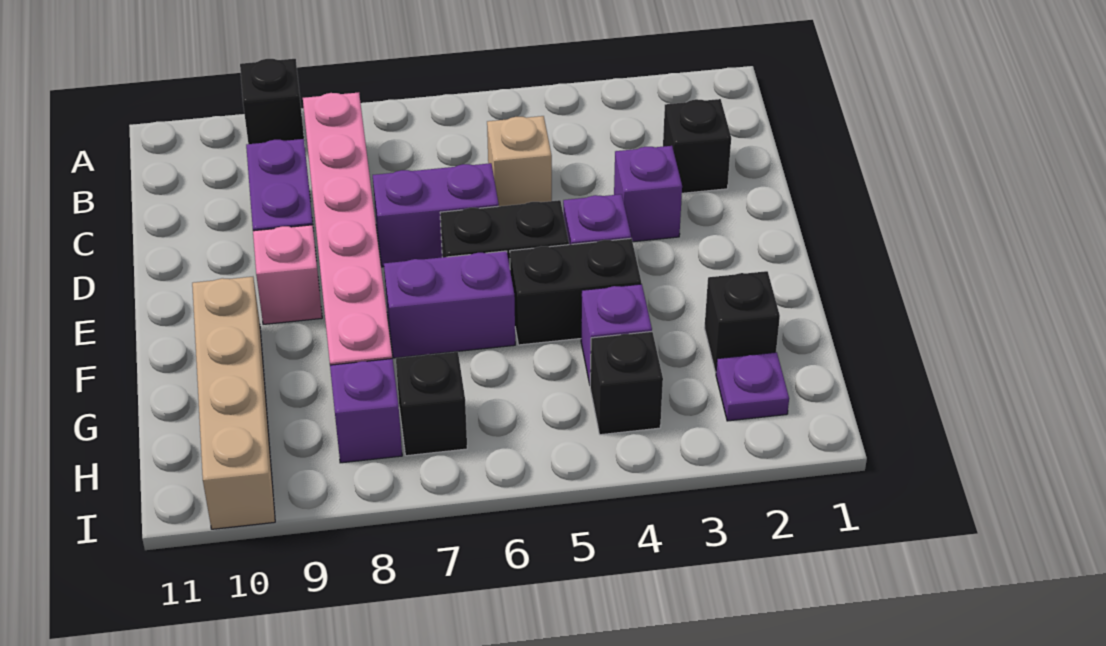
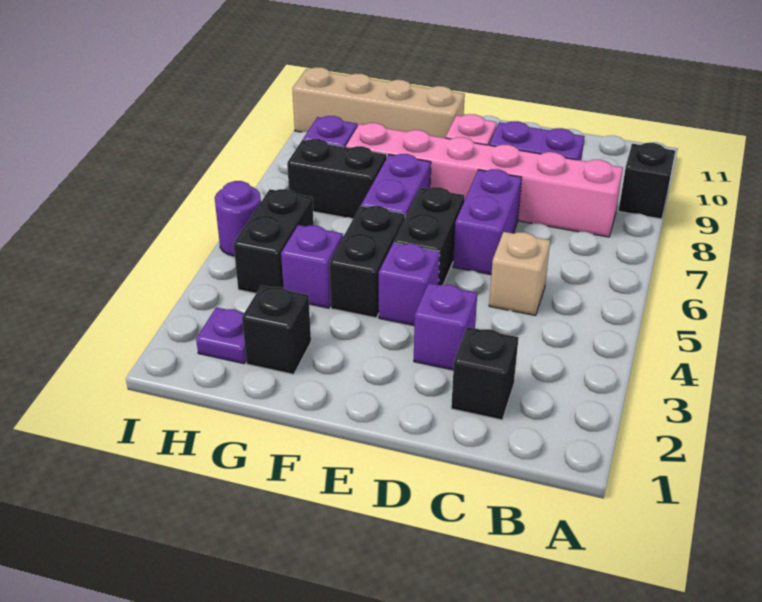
black brick H4 level 1 -> black brick H4:H5 level 1
black brick H7 level 1 -> black brick G7:H7 level 1
none -> purple round brick I5 level 1

